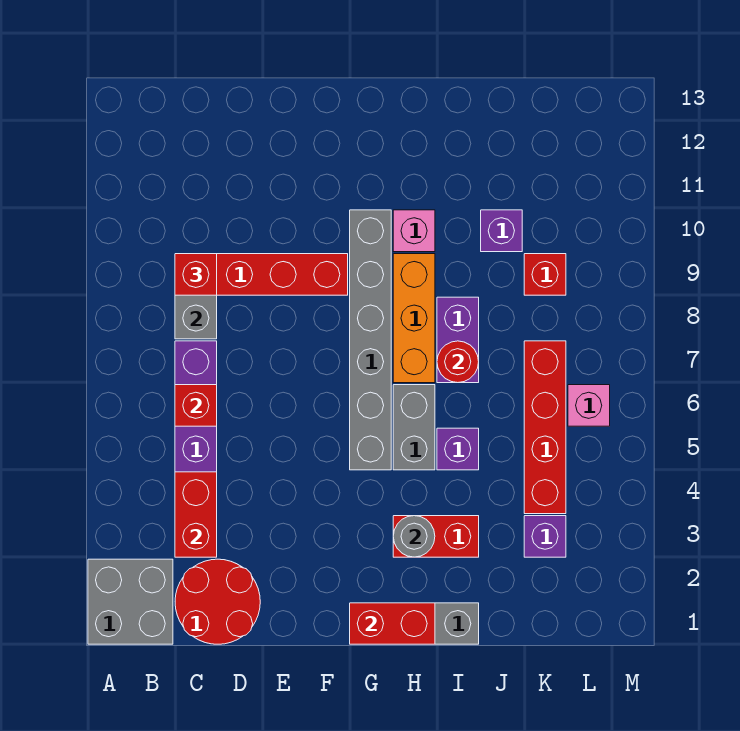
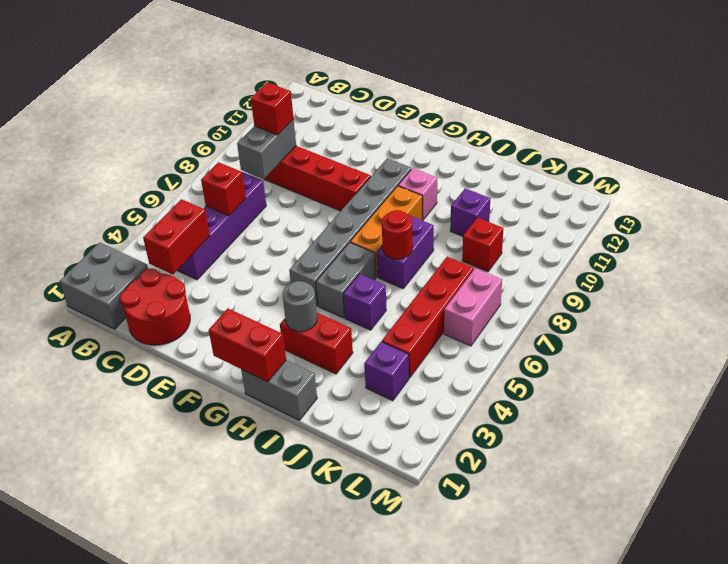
pink brick L6 level 1 -> pink brick L6:L7 level 1

